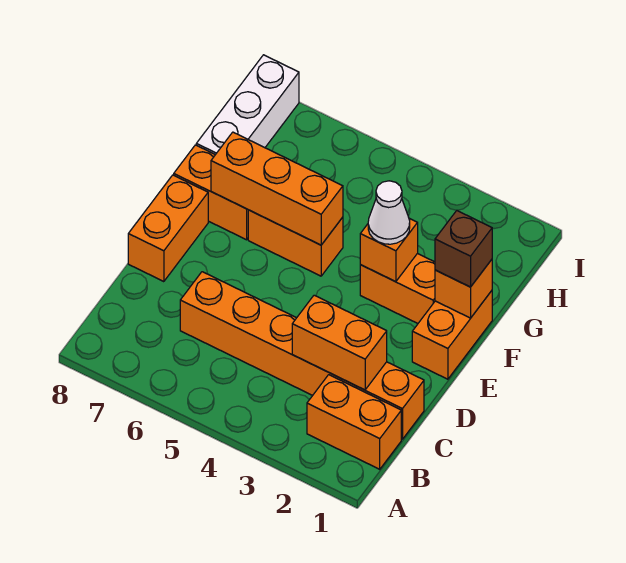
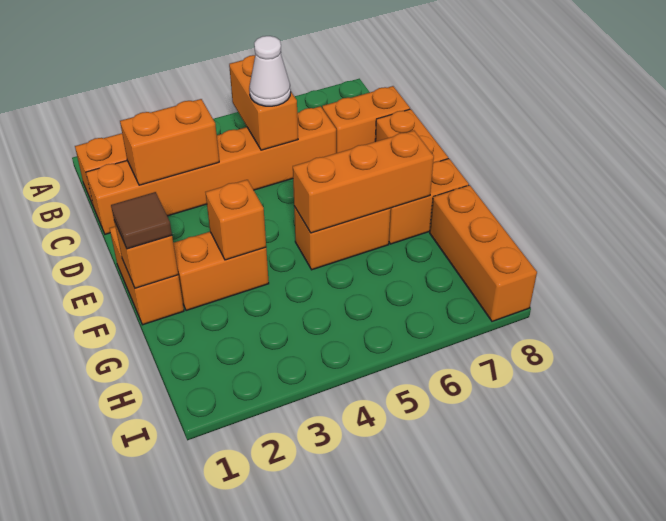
none -> orange brick B5:C5 level 2
none -> orange brick C7:C8 level 1
brown brick F1 level 3 -> brown tile F1 level 3
white cone F3 level 3 -> white cone C5 level 3
white brick G8:I8 level 1 -> orange brick G8:I8 level 1

